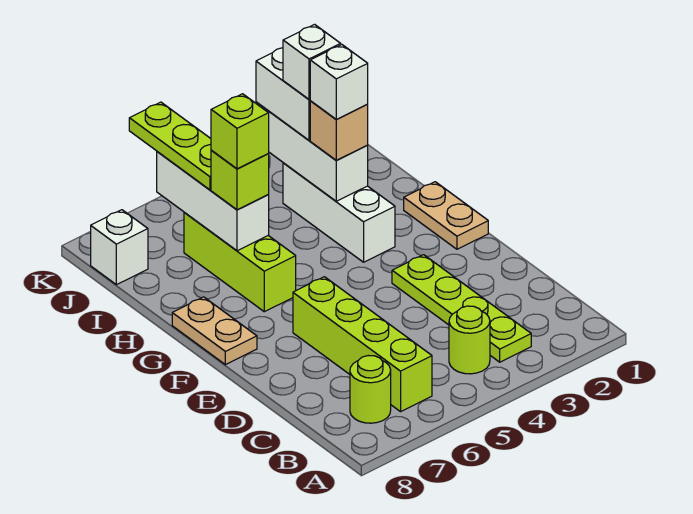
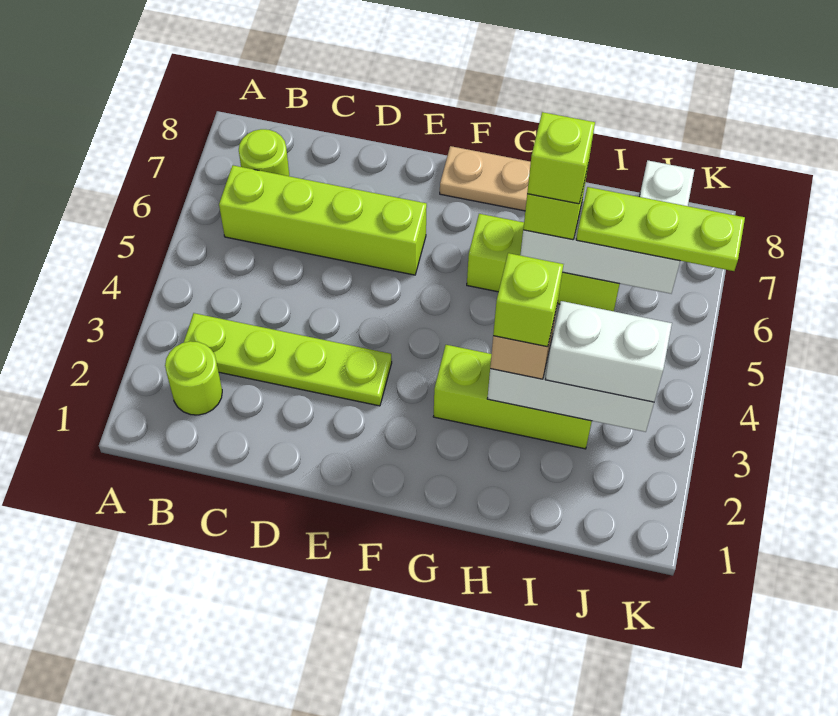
lime round brick B4 level 1 -> lime round brick B2 level 1
tan plate F1:G1 level 1 -> none
white brick G3:I3 level 1 -> lime brick G3:I3 level 1
white brick H3 level 4 -> lime brick H3 level 4
white brick I3 level 4 -> none

